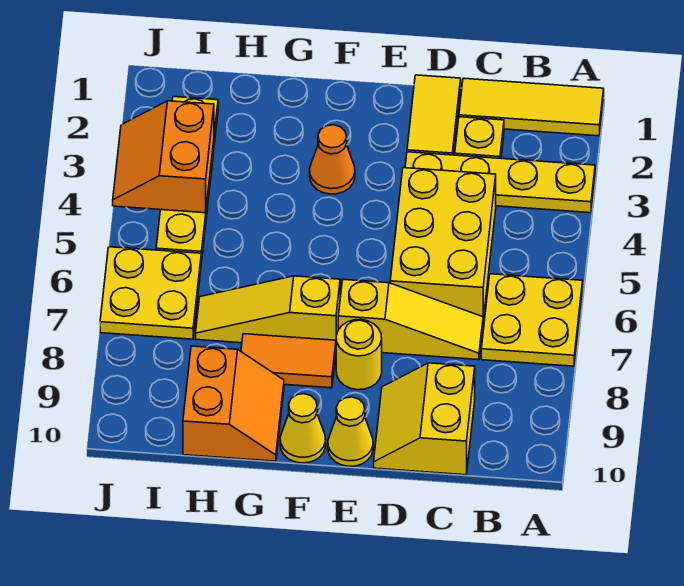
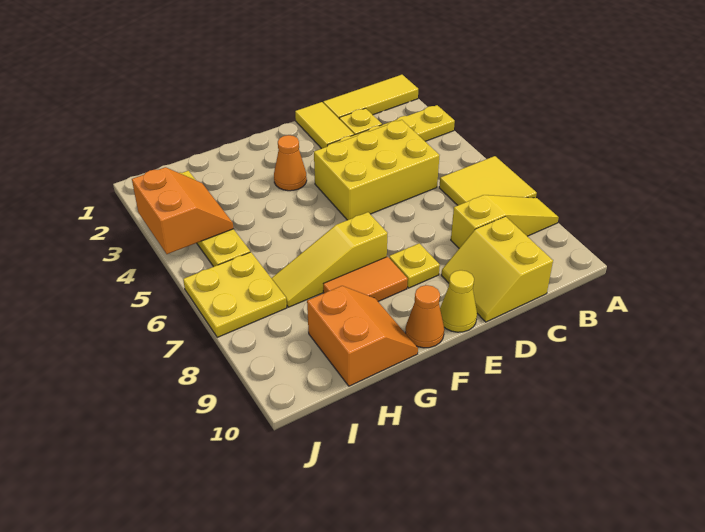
yellow plate A6:B7 level 1 -> yellow tile A6:B7 level 1
yellow brick C4:D6 level 1 -> yellow brick C4:E5 level 1
yellow slope C7:E7 level 1 top E -> yellow slope A8:C8 level 1 top C
yellow round brick E8 level 1 -> yellow plate E8 level 1
yellow cone F10 level 1 -> orange cone F10 level 1
orange slope I3:J4 level 2 top I -> orange slope I3:J4 level 2 top J

